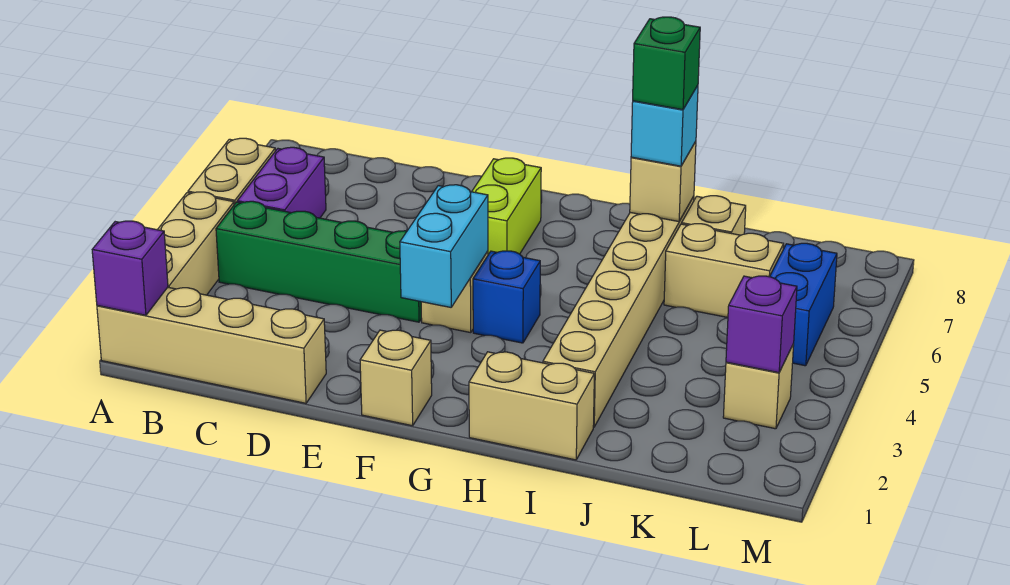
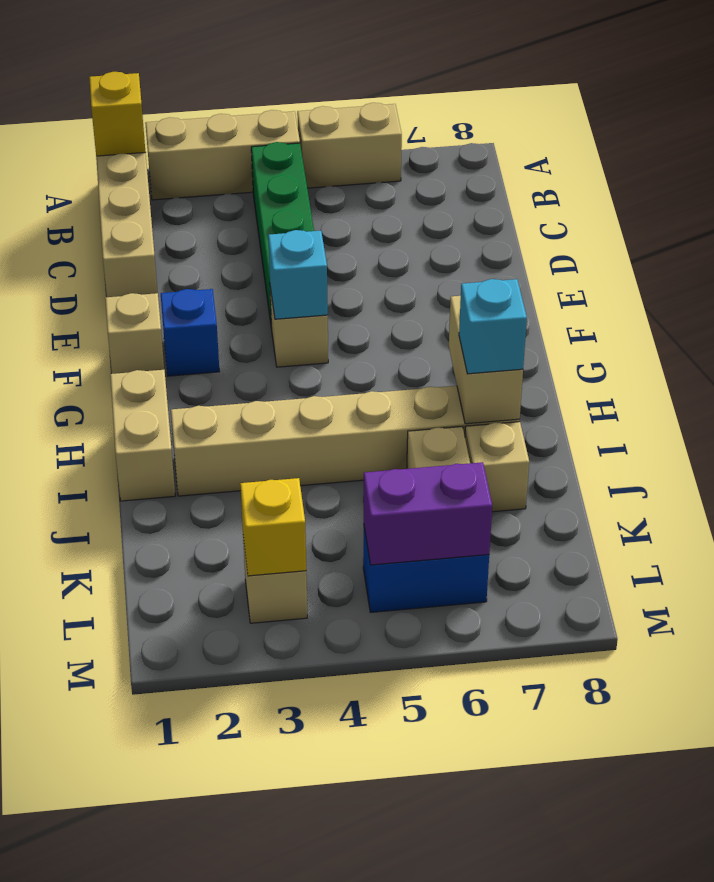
purple brick A1 level 2 -> yellow brick A1 level 2
purple brick B5:B6 level 1 -> purple brick L5:L6 level 2
cyan brick F3:F4 level 2 -> cyan brick F4 level 2
lime brick F6:F7 level 1 -> none
blue brick G4 level 1 -> blue brick F2 level 1
tan brick I7 level 2 -> tan brick H7:I7 level 2
green brick I7 level 4 -> none
purple brick L3 level 2 -> yellow brick L3 level 2

